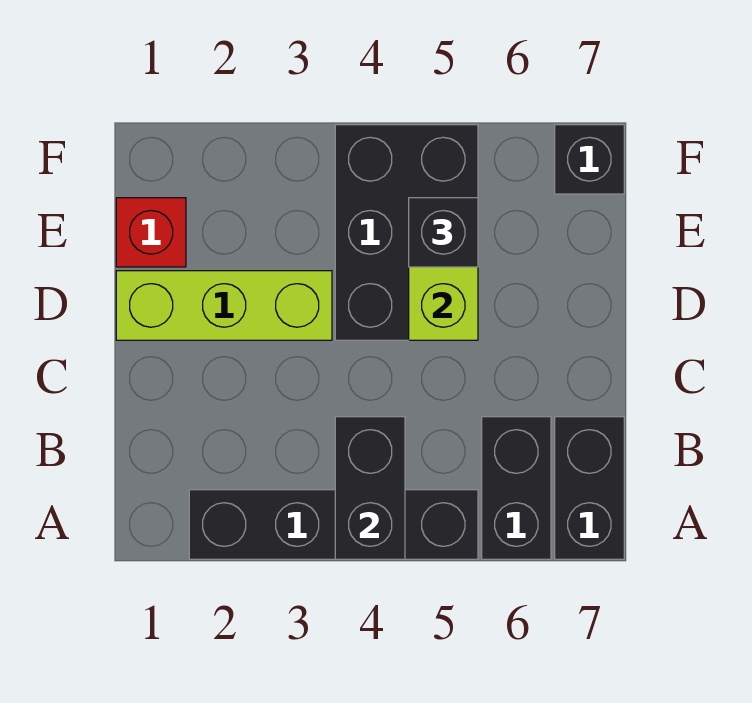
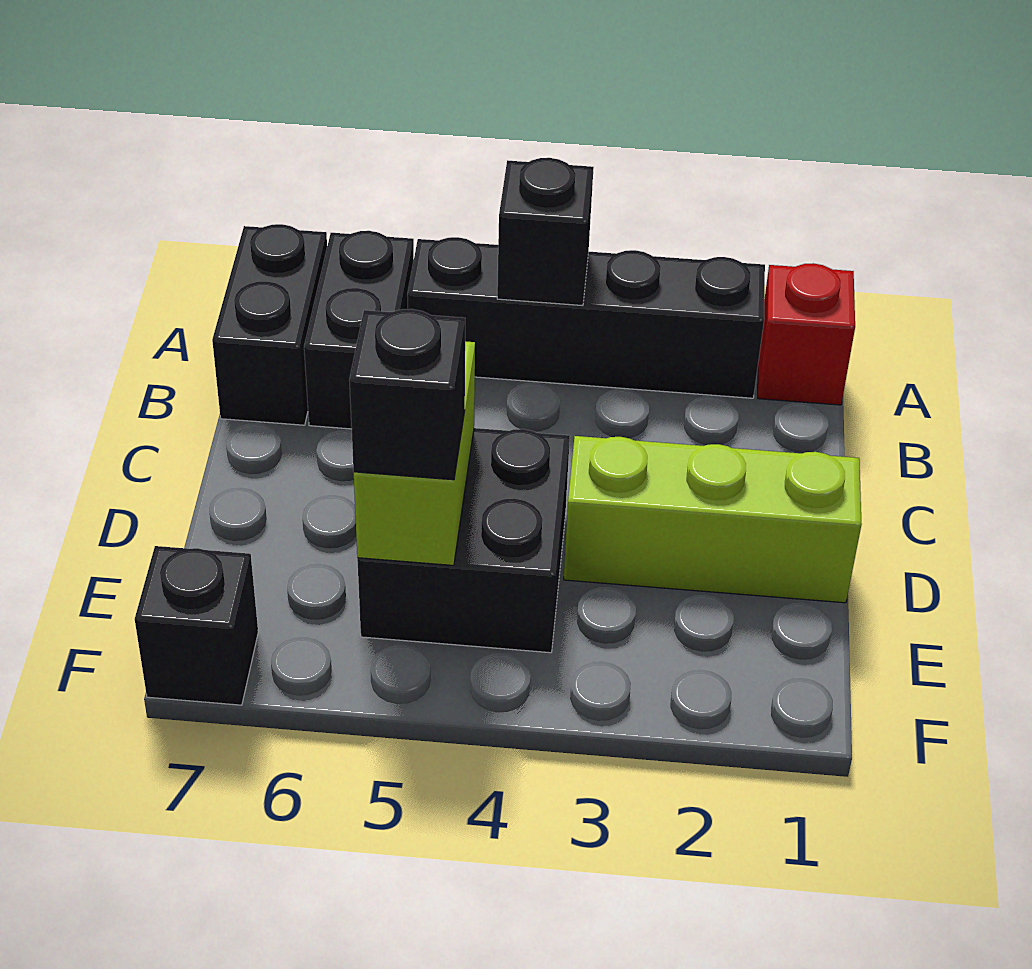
black brick A4:B4 level 2 -> black brick A4 level 2
black brick D4:F5 level 1 -> black brick D4:E5 level 1
red brick E1 level 1 -> red brick A1 level 1

